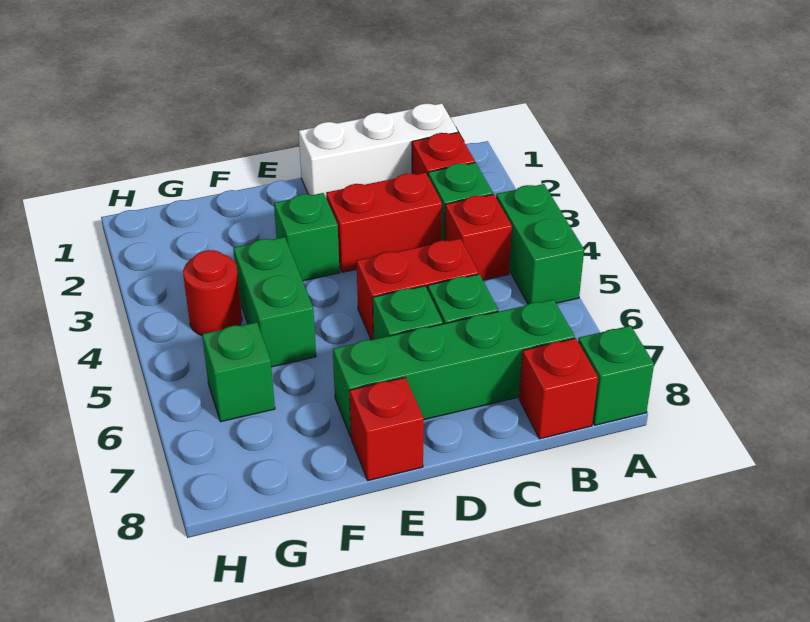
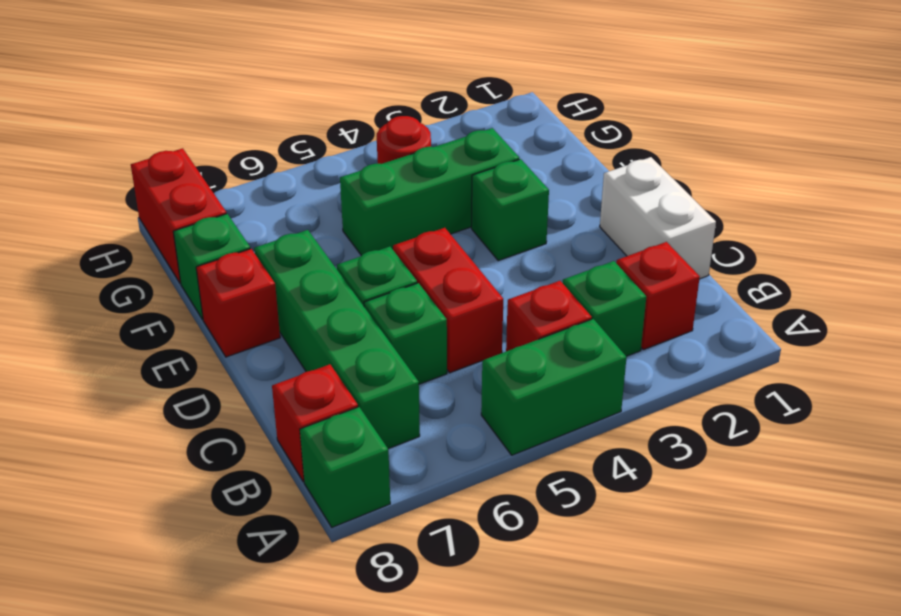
white brick B1:D1 level 1 -> white brick C1:D1 level 1
red brick C3:D3 level 1 -> red brick G8:H8 level 1
green brick F4:F5 level 1 -> green brick F3:F5 level 1
green brick G6 level 1 -> green brick F8 level 1

